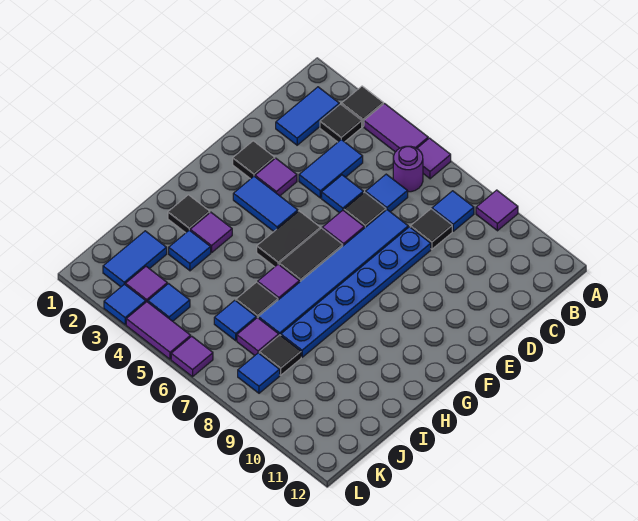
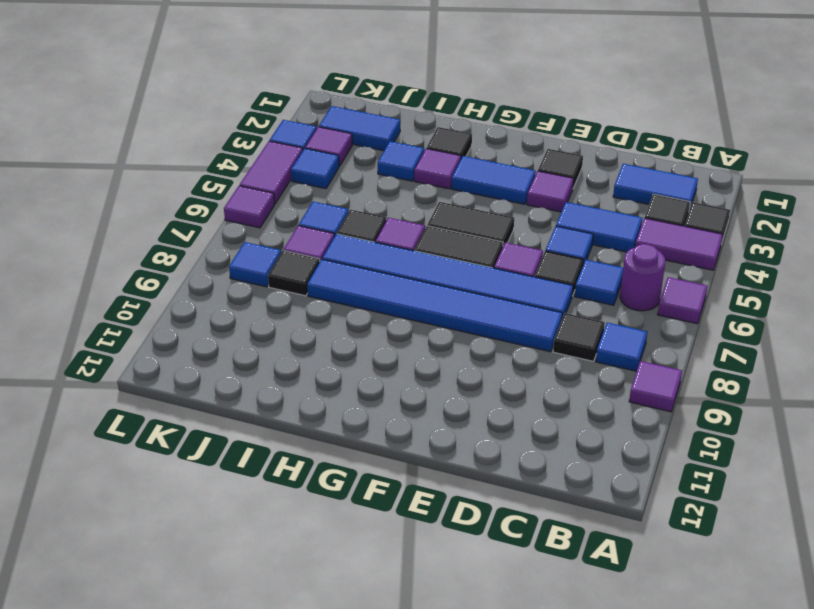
purple tile A4:A5 level 1 -> purple tile A4:B4 level 1
blue plate D8:I8 level 1 -> blue tile D8:I8 level 1
blue tile F3:F4 level 1 -> blue tile F3:G3 level 1

